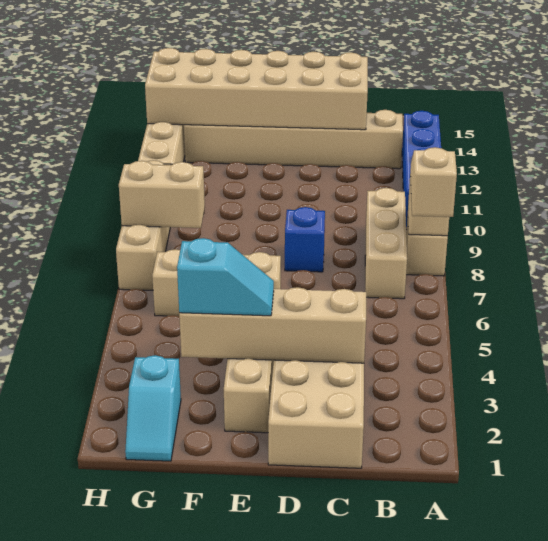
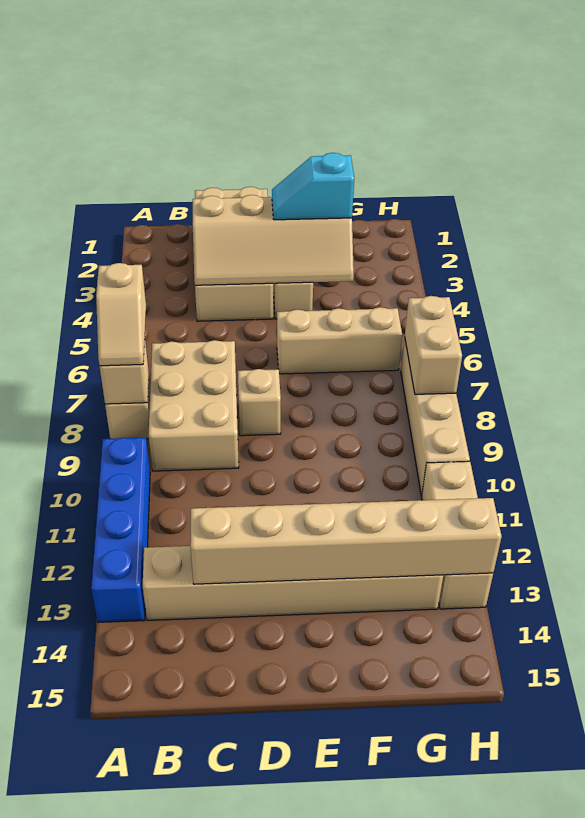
tan brick B7:B9 level 1 -> tan brick B7:C9 level 1
tan brick C13:H14 level 2 -> tan brick C13:H13 level 2
blue brick D8 level 1 -> tan brick D8 level 1
cyan slope G1:G2 level 1 top 2 -> none
tan brick G8:H8 level 2 -> tan brick H7:H8 level 2

